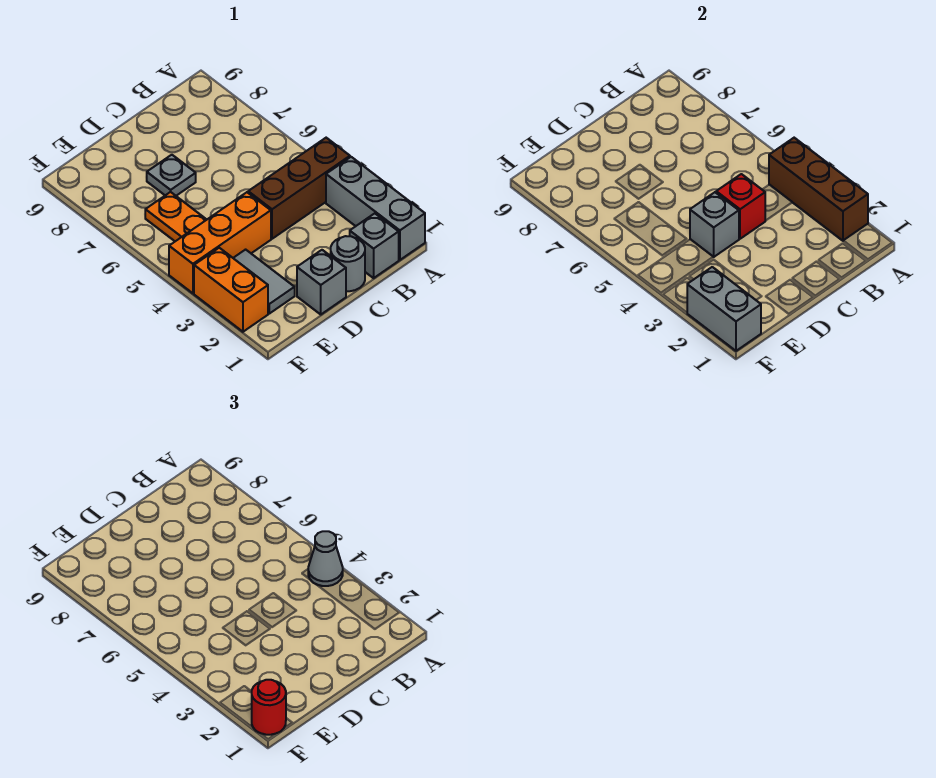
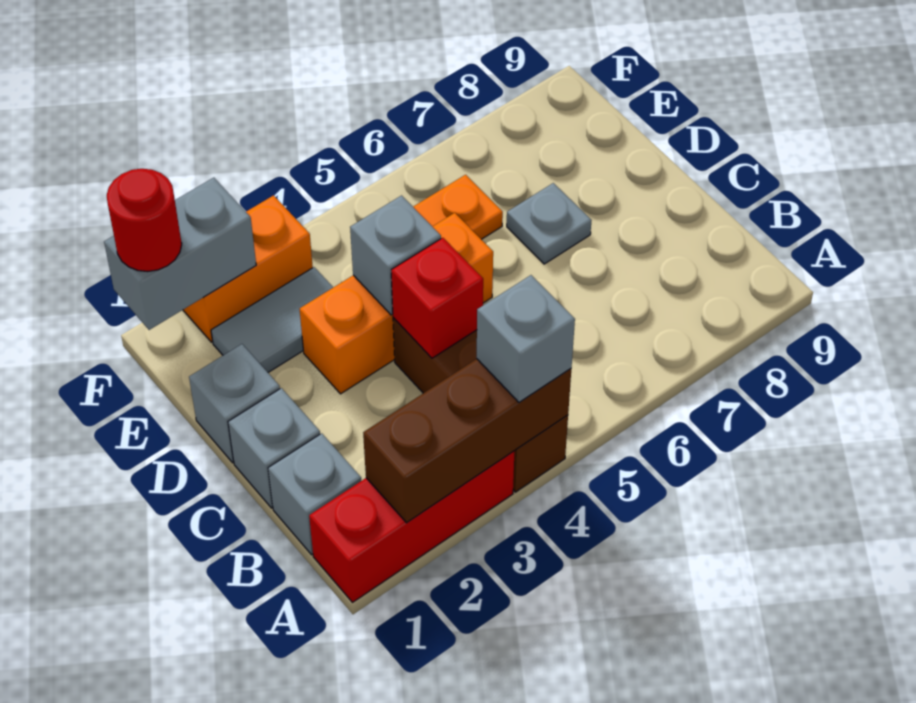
grey brick A1:A3 level 1 -> red brick A1:A3 level 1
grey cone A4 level 3 -> grey brick A4 level 3
grey round brick C1 level 1 -> grey brick C1 level 1
orange brick D4:F4 level 1 -> orange brick D3:D5 level 1

